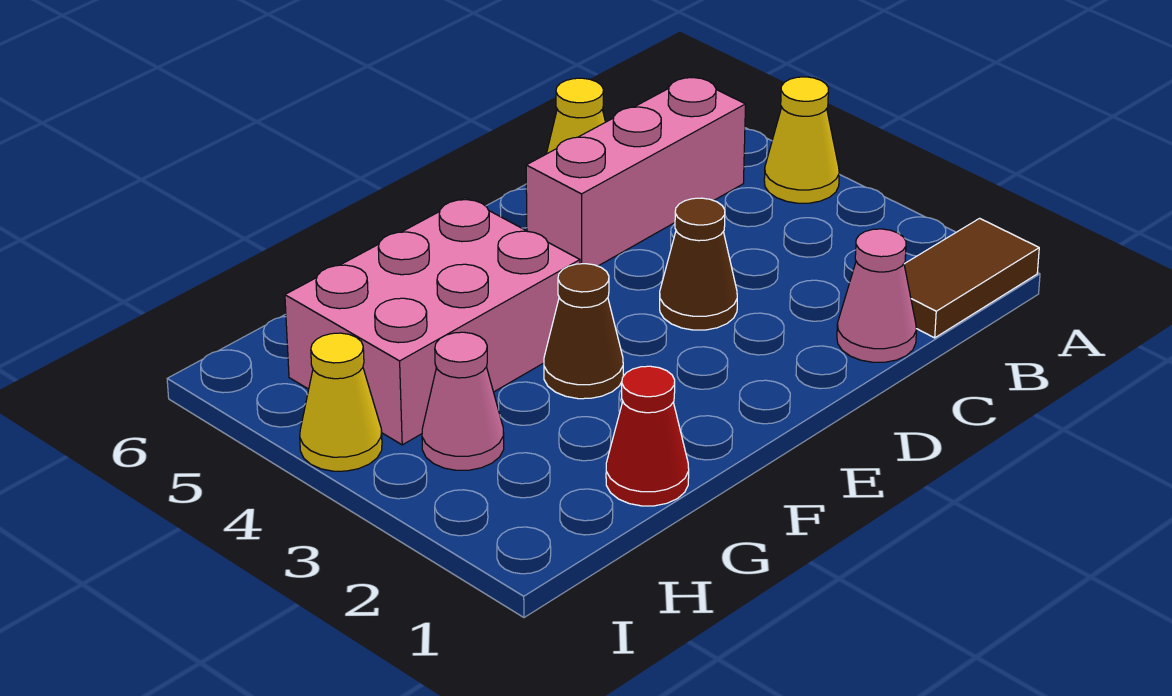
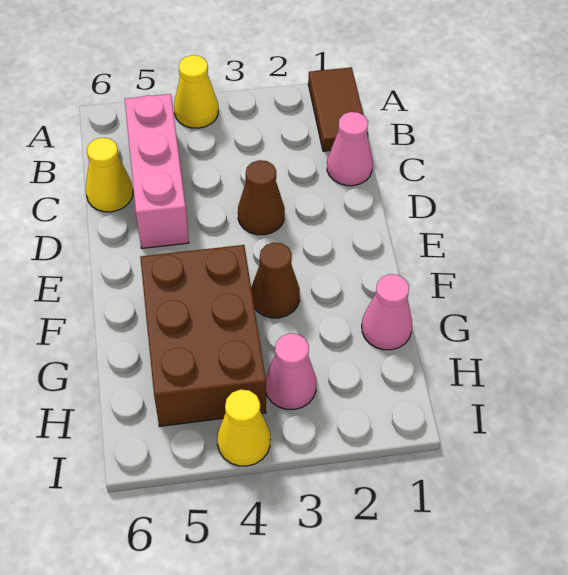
pink brick F4:H5 level 1 -> brown brick F4:H5 level 1
red cone G1 level 1 -> pink cone G1 level 1

